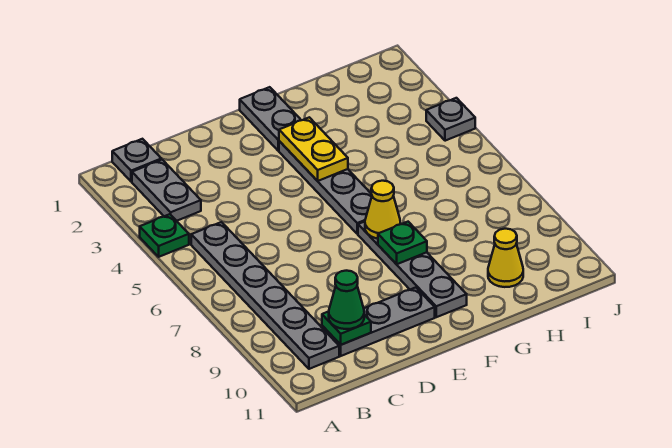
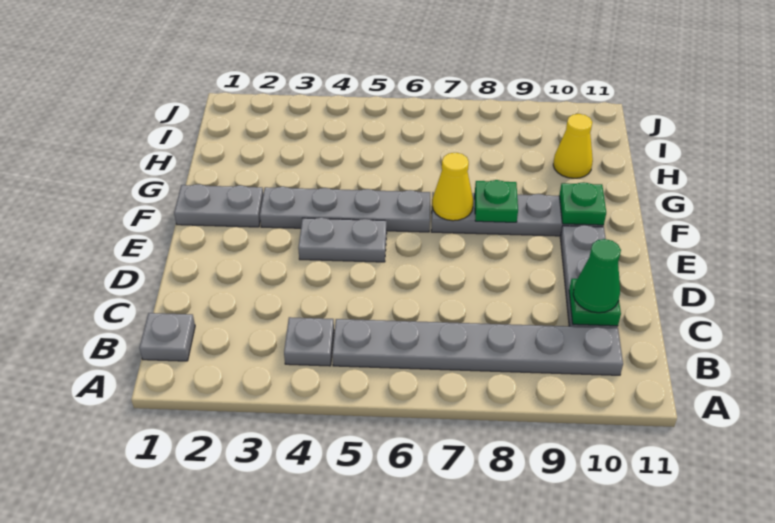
green plate A4 level 1 -> green plate F10 level 2
grey plate B2:B3 level 1 -> grey plate E4:E5 level 1
yellow plate F3:F4 level 2 -> none
grey plate J4 level 1 -> grey plate B4 level 1

